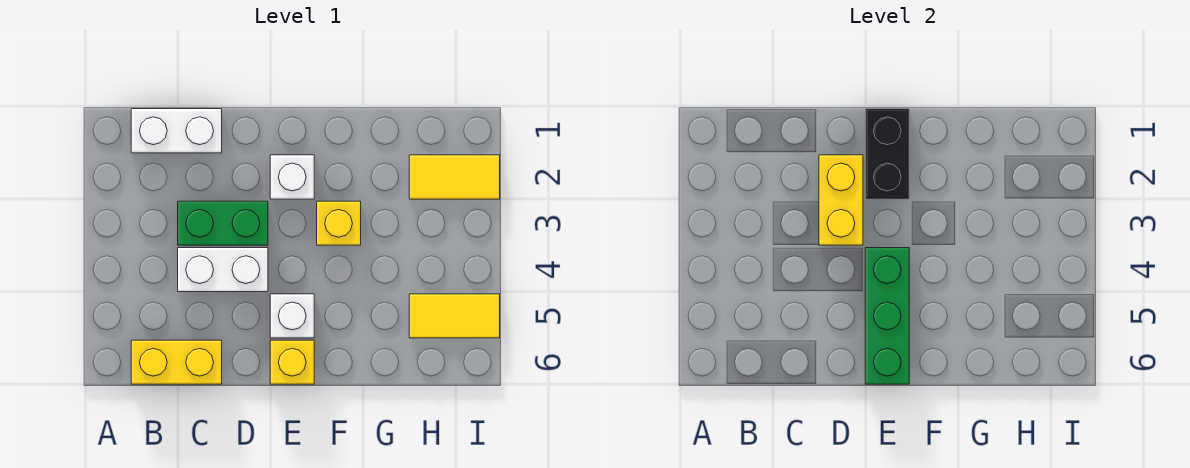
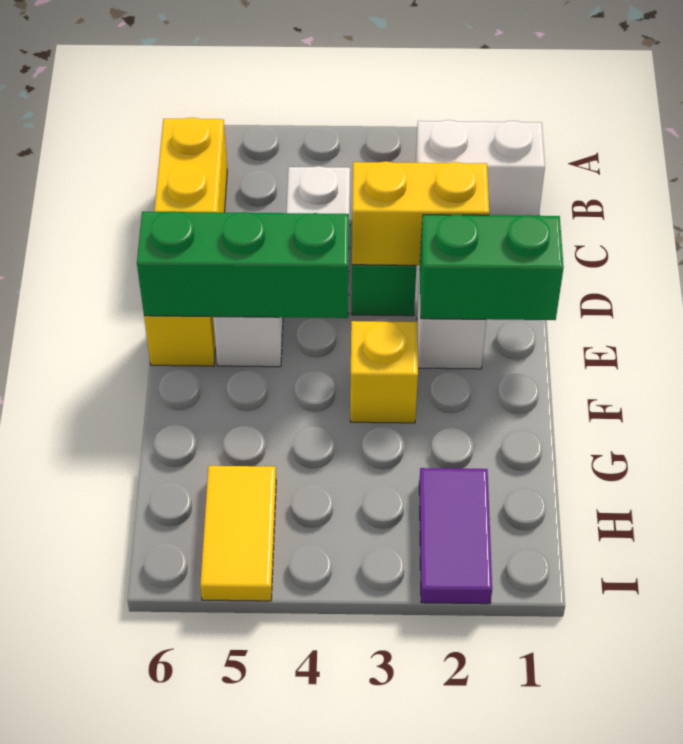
white brick B1:C1 level 1 -> white brick B1:B2 level 1
black brick E1:E2 level 2 -> green brick E1:E2 level 2
yellow tile H2:I2 level 1 -> purple tile H2:I2 level 1

